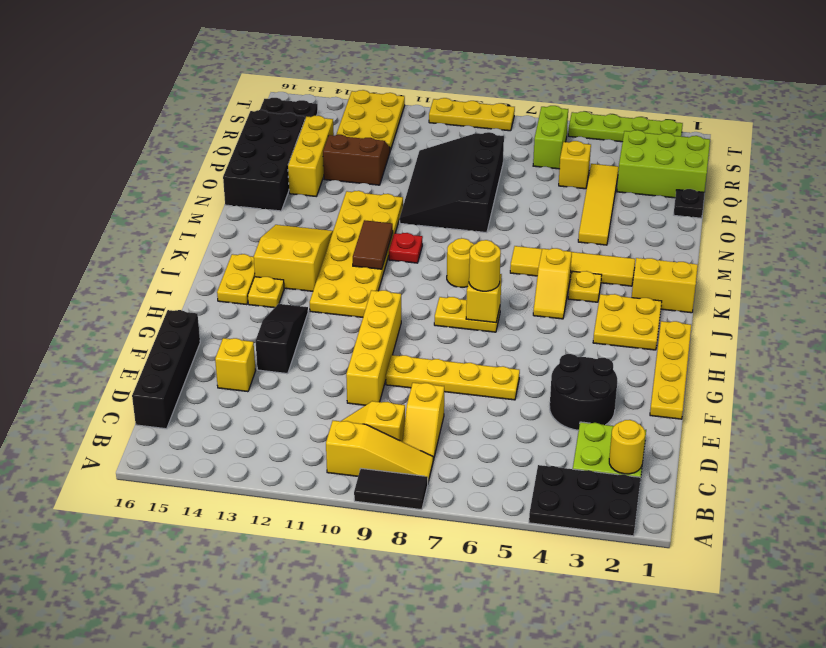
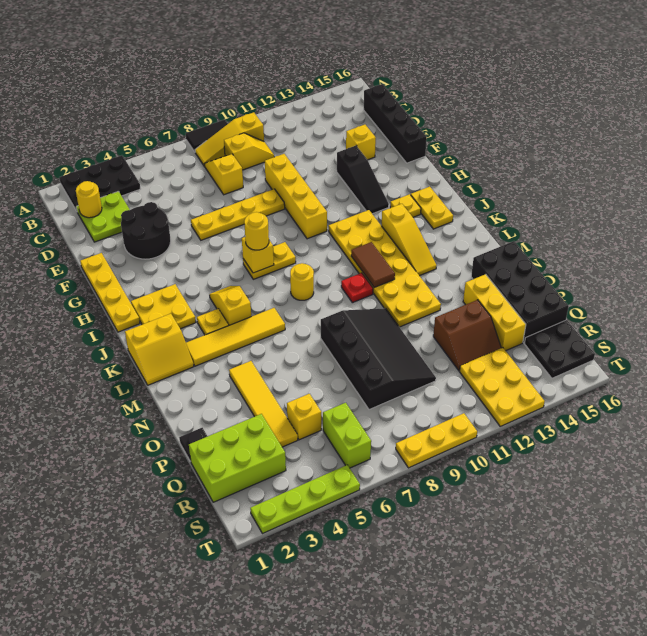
yellow slope J13:L14 level 1 top J -> yellow slope J13:L13 level 1 top J

